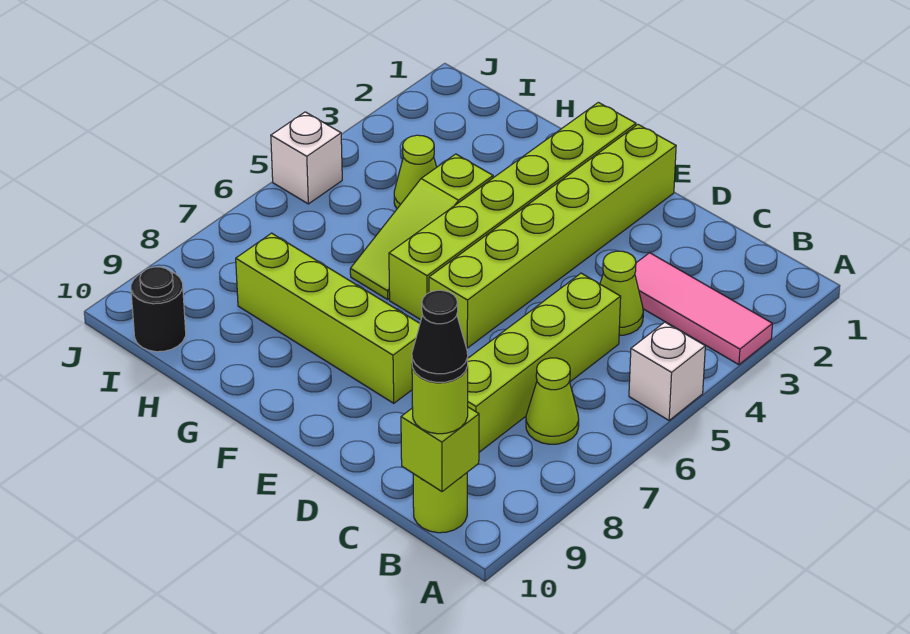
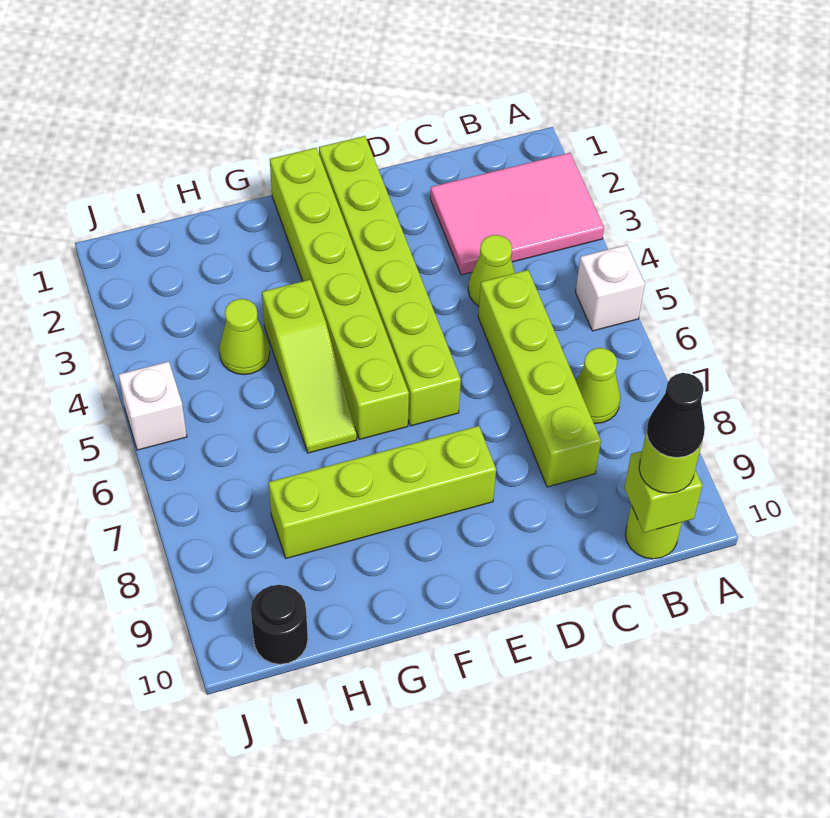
pink tile A3:C3 level 1 -> pink tile A2:C3 level 1

